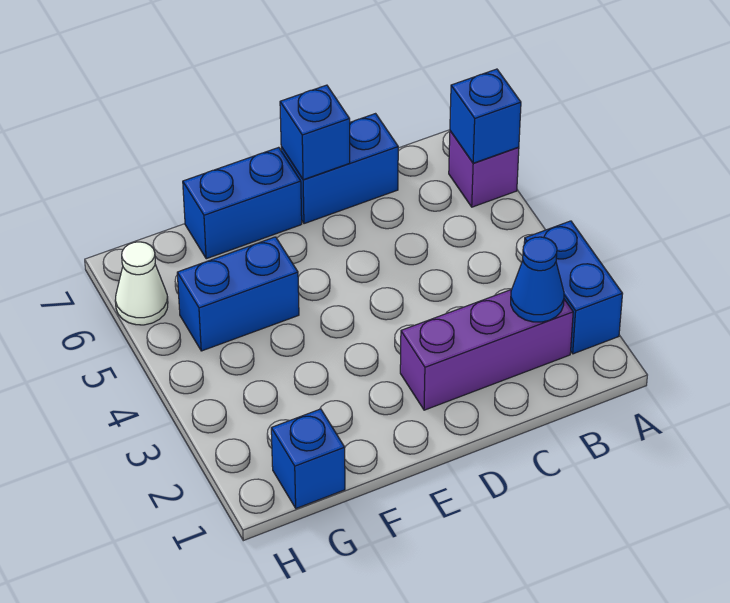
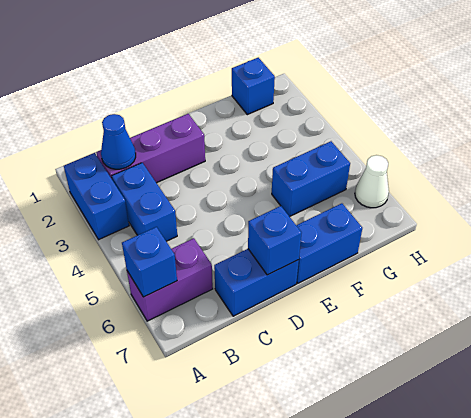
purple brick A6 level 1 -> purple brick A6:B6 level 1
none -> blue brick B3:B4 level 1

